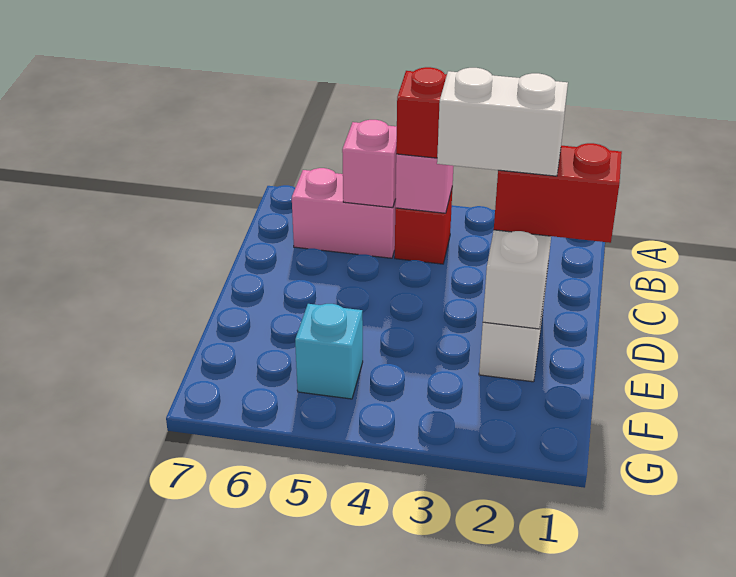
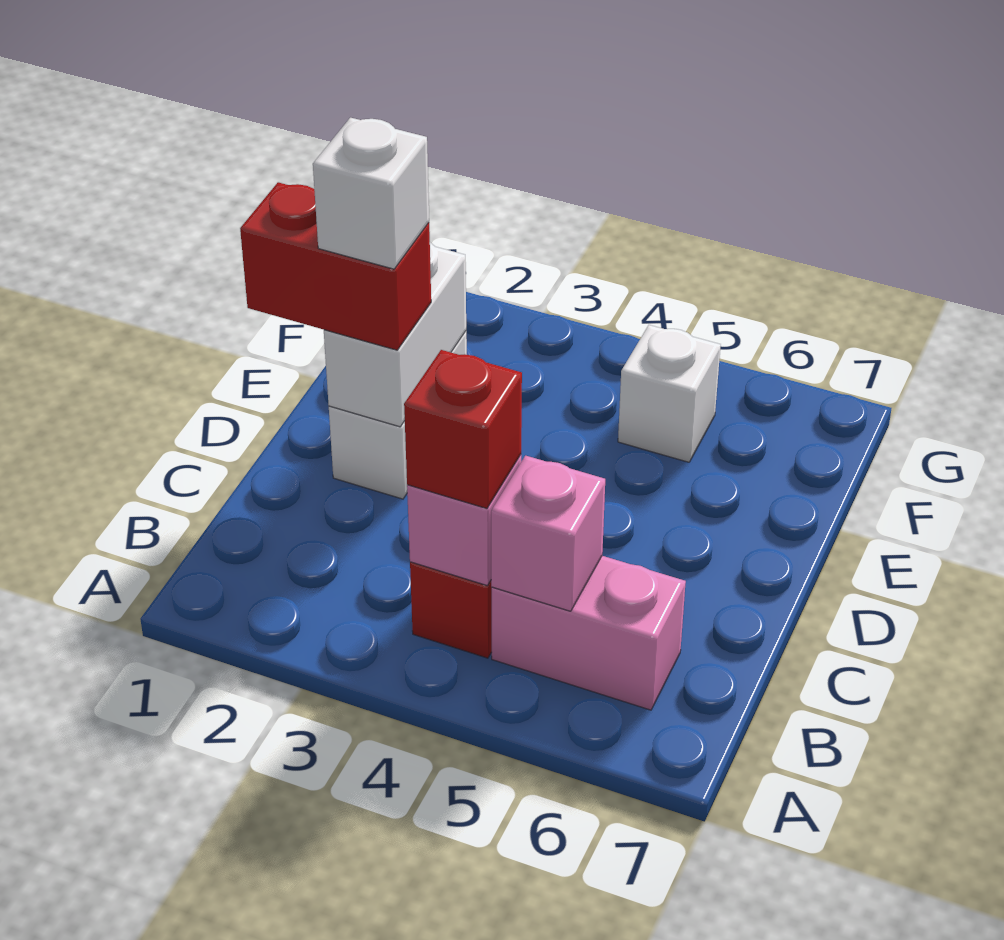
white brick D2:D3 level 4 -> white brick D2 level 4
cyan brick F5 level 1 -> white brick F5 level 1

